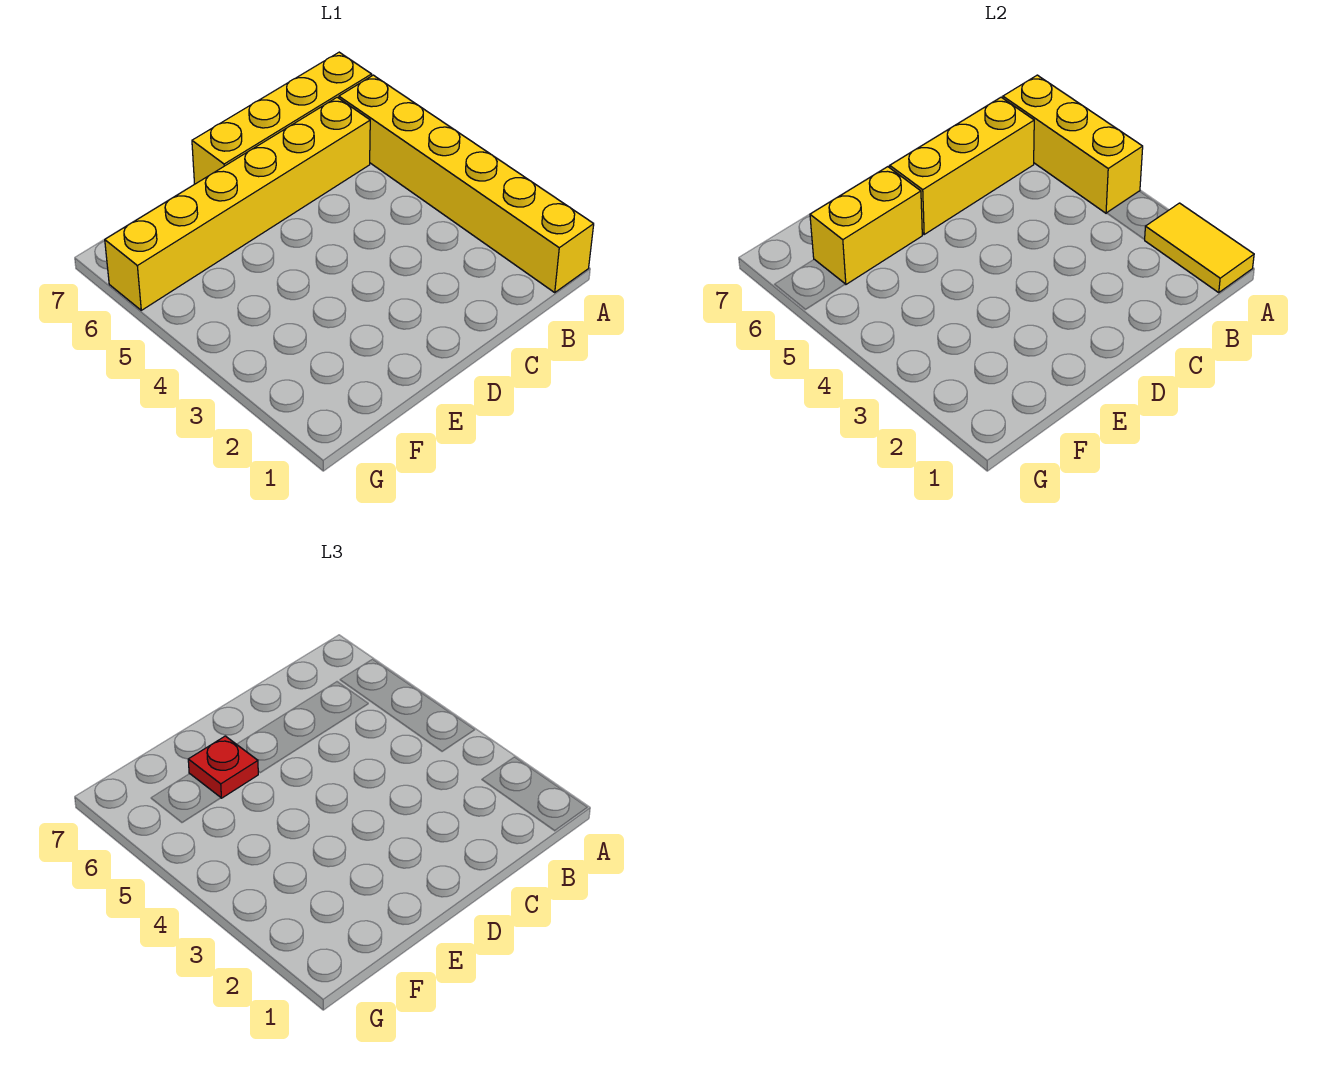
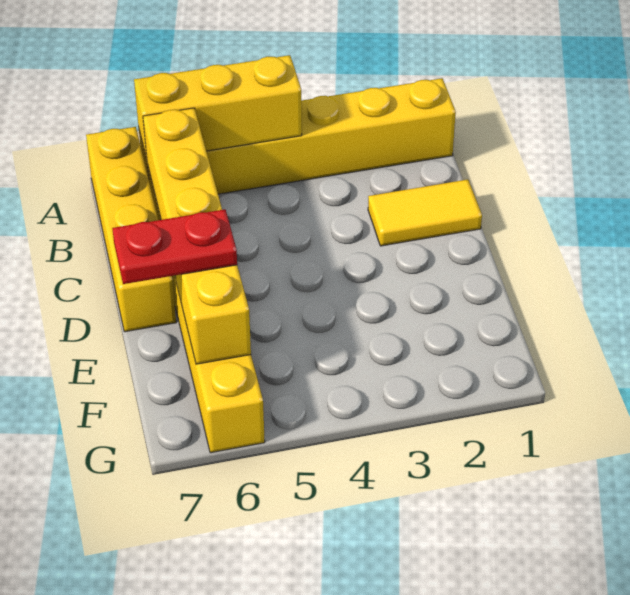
yellow tile A1:A2 level 2 -> yellow tile C1:C2 level 1
red plate E6 level 3 -> red plate E6:E7 level 3

